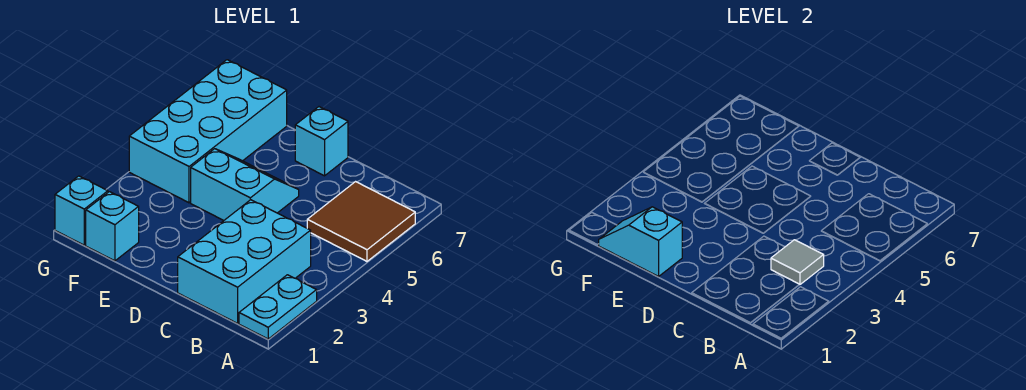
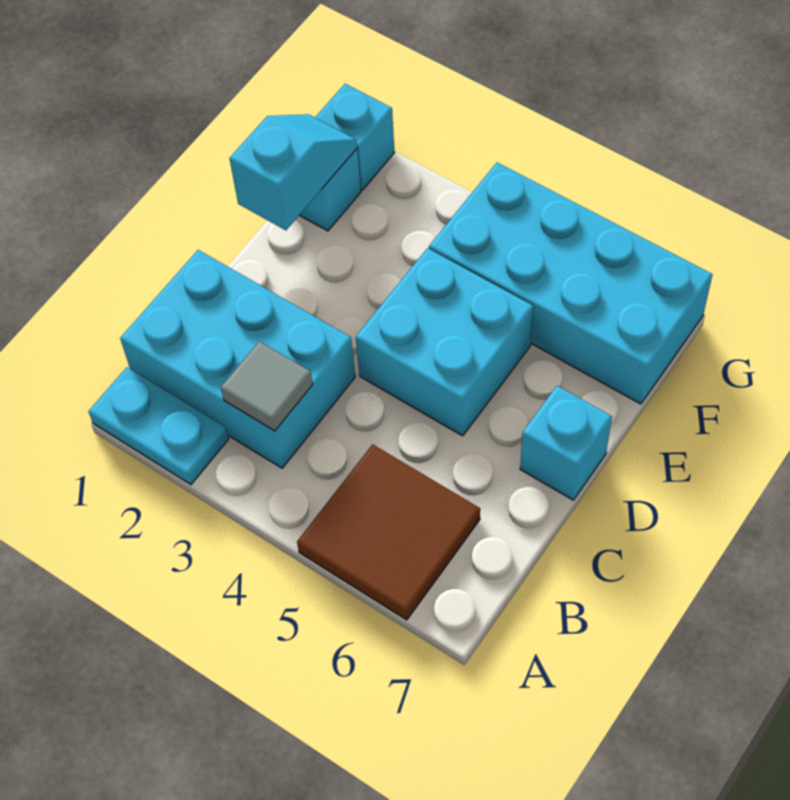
cyan slope D4:E5 level 1 top 4 -> cyan brick D4:E5 level 1

